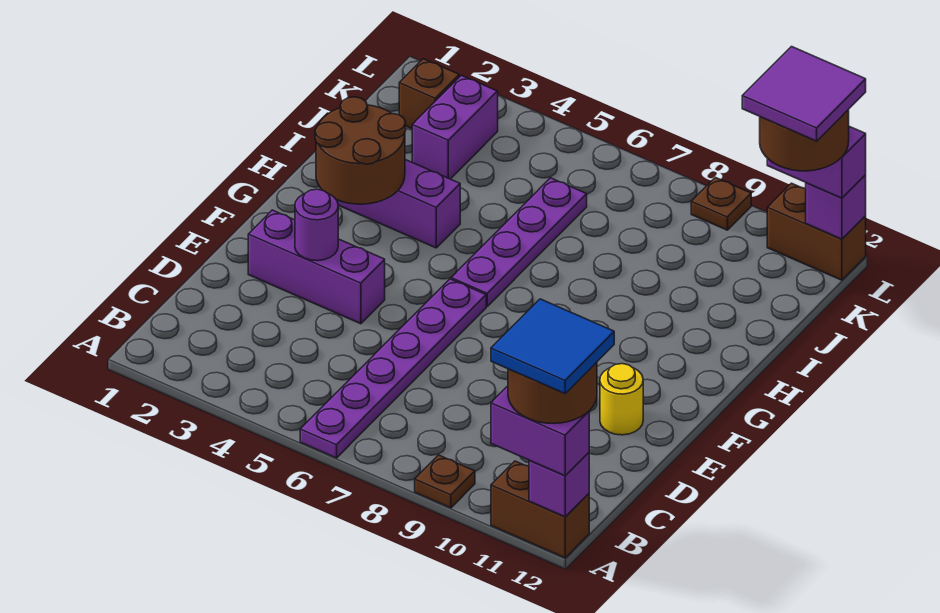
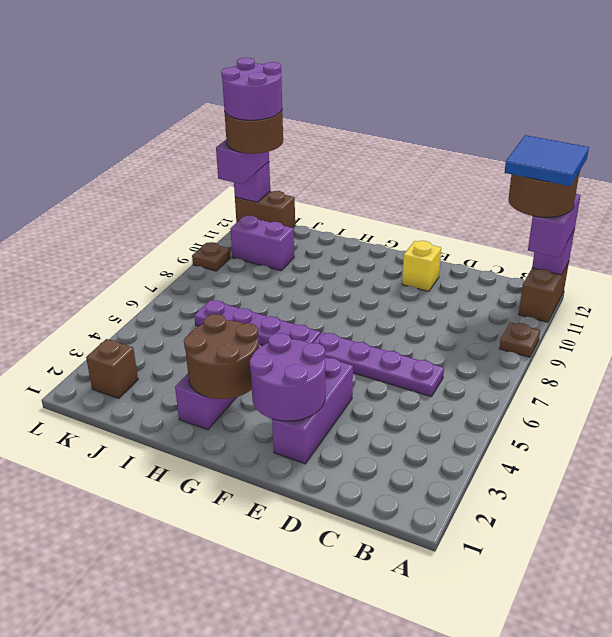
purple plate A6:F6 level 1 -> purple plate C6:F6 level 1
purple round brick E3 level 2 -> purple round brick E2:F3 level 2
yellow round brick E11 level 1 -> yellow brick E11 level 1
purple brick J3:K3 level 1 -> purple brick J10:K10 level 1
purple tile K11:L12 level 5 -> purple round brick K11:L12 level 5
brown brick L11:L12 level 1 -> brown brick K12:L12 level 1

